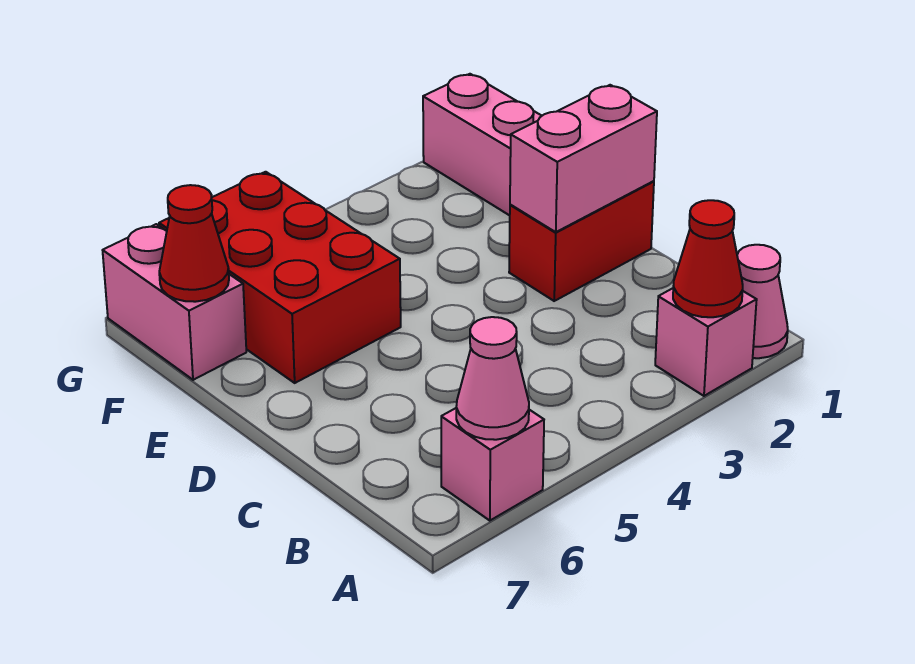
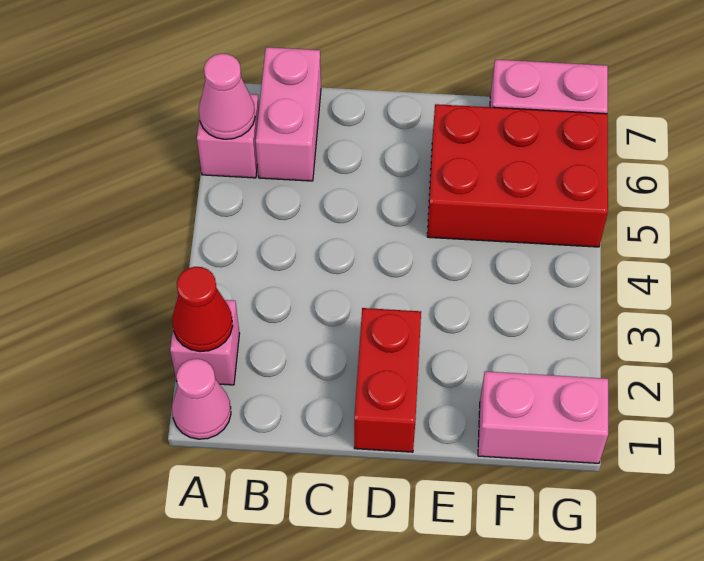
pink brick D1:D2 level 2 -> pink brick B6:B7 level 1
red cone F7 level 2 -> none

